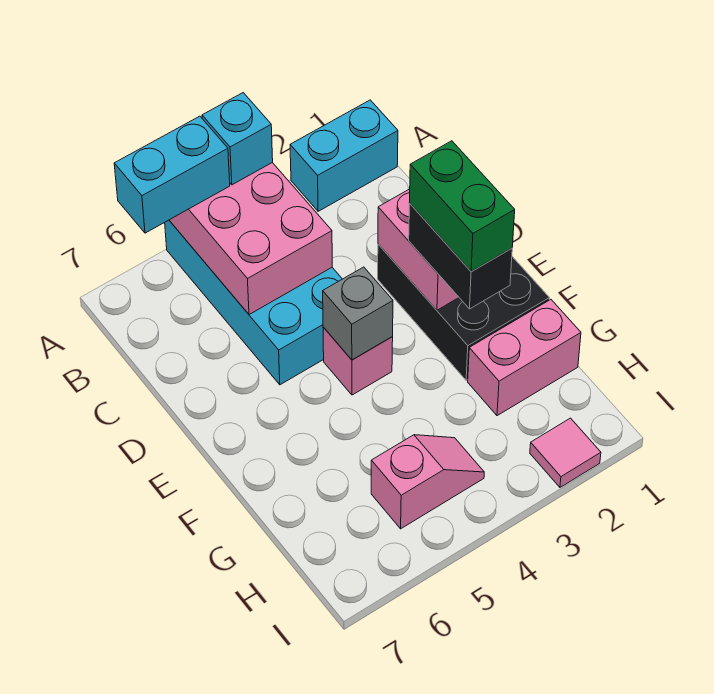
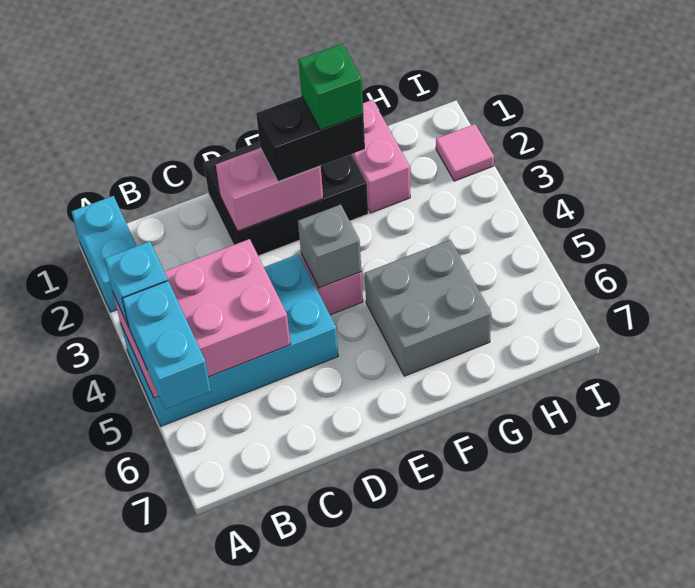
green brick E2:F2 level 4 -> green brick F2 level 4
none -> grey brick F5:G6 level 1
pink slope H4:H5 level 1 top 5 -> none

